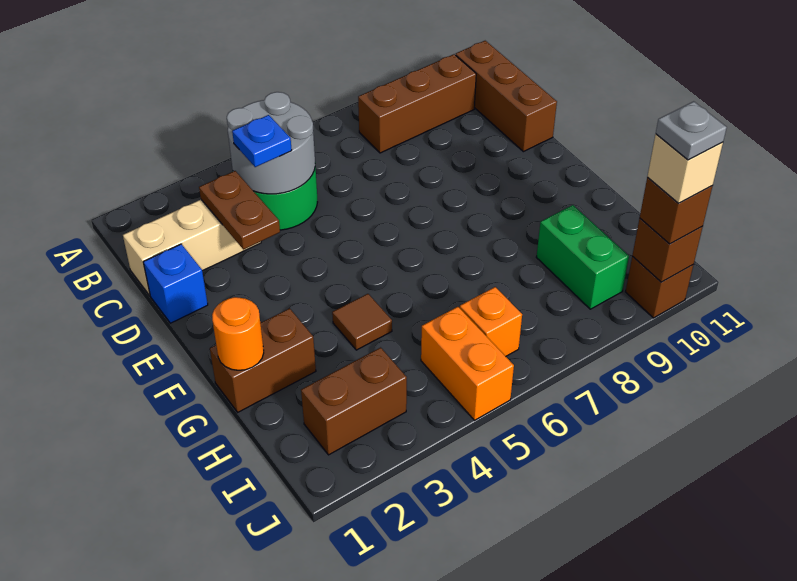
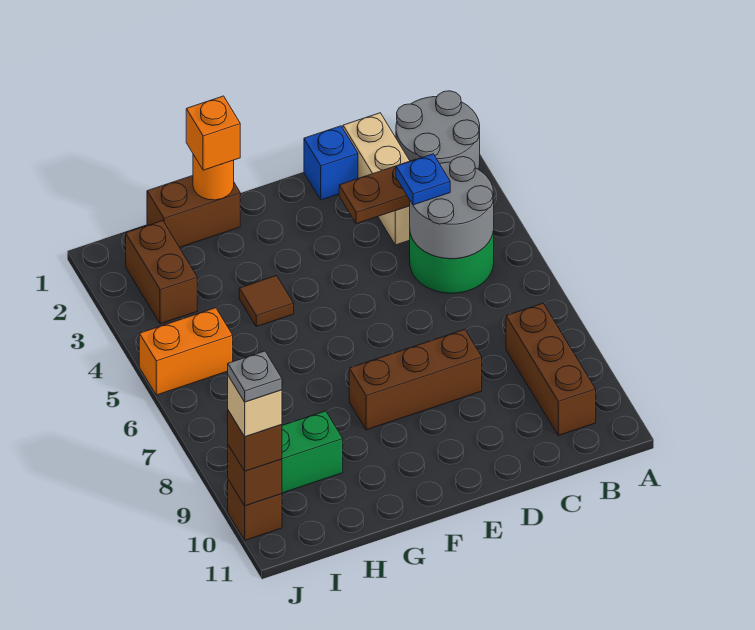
none -> grey round brick A1:B2 level 1
brown brick B11:D11 level 1 -> brown brick D8:F8 level 1
brown brick G1:G2 level 1 -> brown brick G1:H1 level 1
orange brick I6 level 1 -> orange brick G1 level 3

